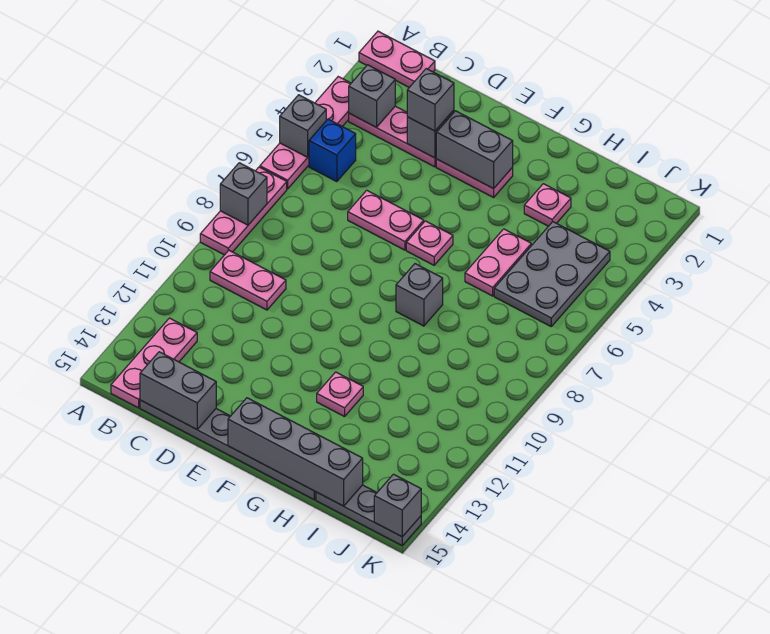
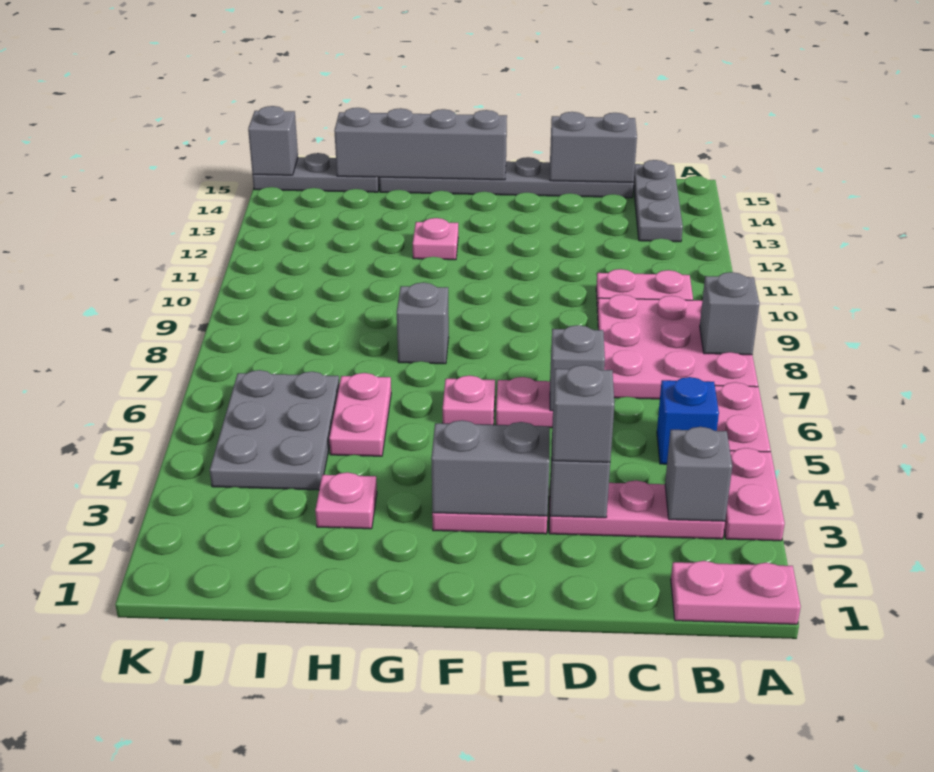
grey brick A5 level 2 -> grey brick D6 level 2
pink plate A7:A9 level 1 -> pink plate A7:C9 level 1
pink plate B13:B15 level 1 -> grey plate B13:B15 level 1

